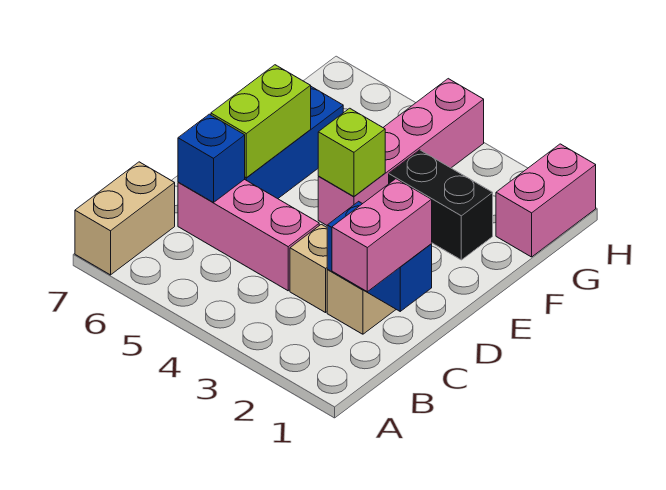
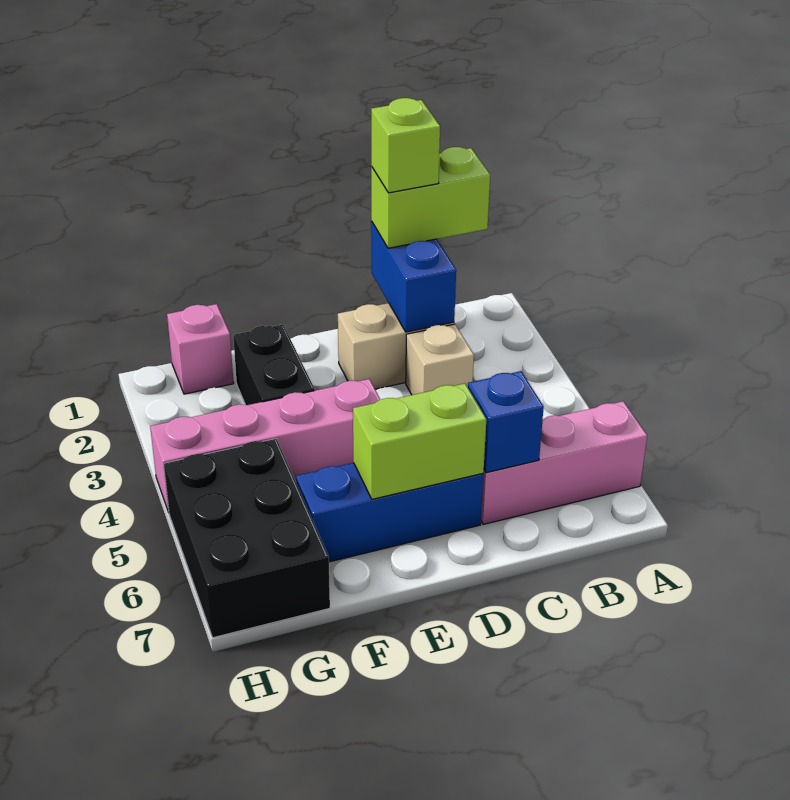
tan brick A7:B7 level 1 -> none
pink brick B1:C1 level 3 -> lime brick B1:C1 level 3
pink brick C4:C6 level 1 -> pink brick A6:C6 level 1
lime brick E4 level 2 -> lime brick C1 level 4
pink brick G1:H1 level 1 -> pink brick G1 level 1
none -> black brick G5:H7 level 1

